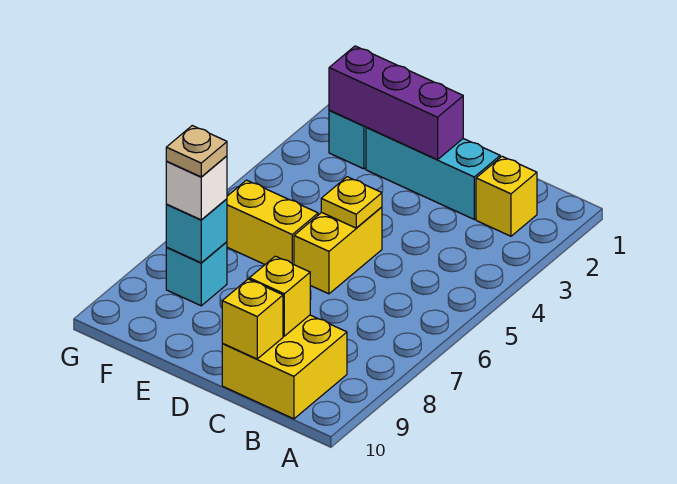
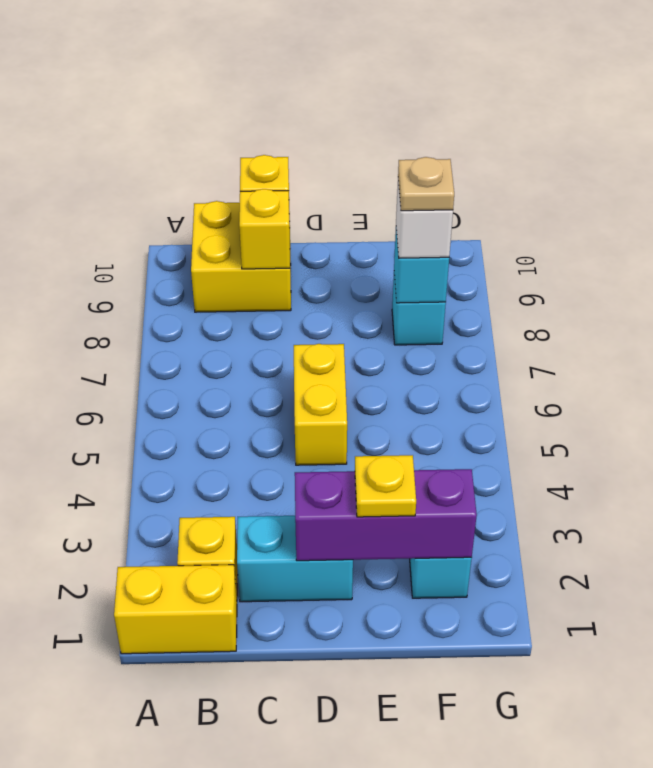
cyan brick C2:E2 level 1 -> cyan brick C2:D2 level 1
yellow plate D5 level 2 -> yellow plate E2 level 3
yellow brick E6:F6 level 1 -> yellow brick A1:B1 level 1

